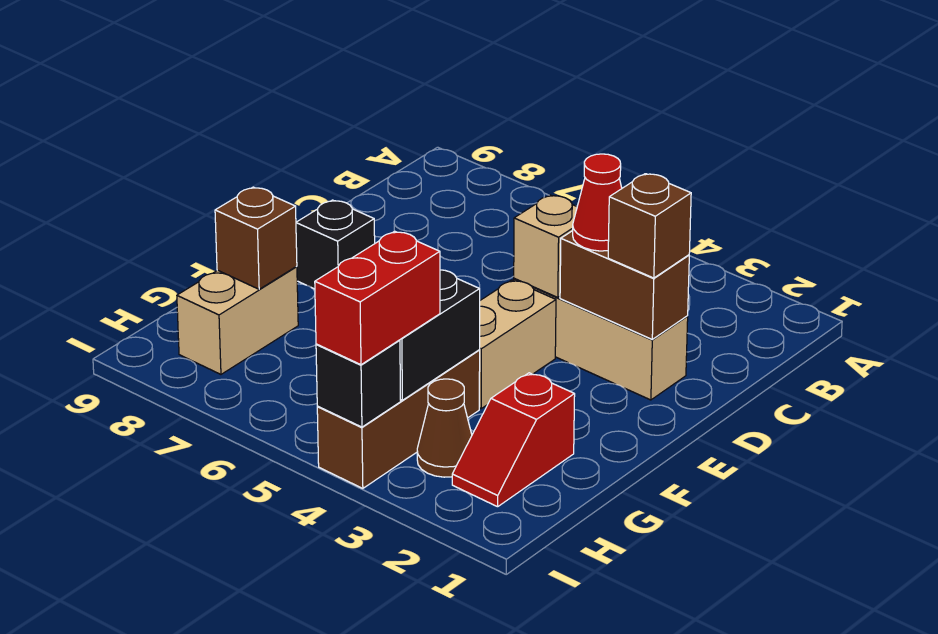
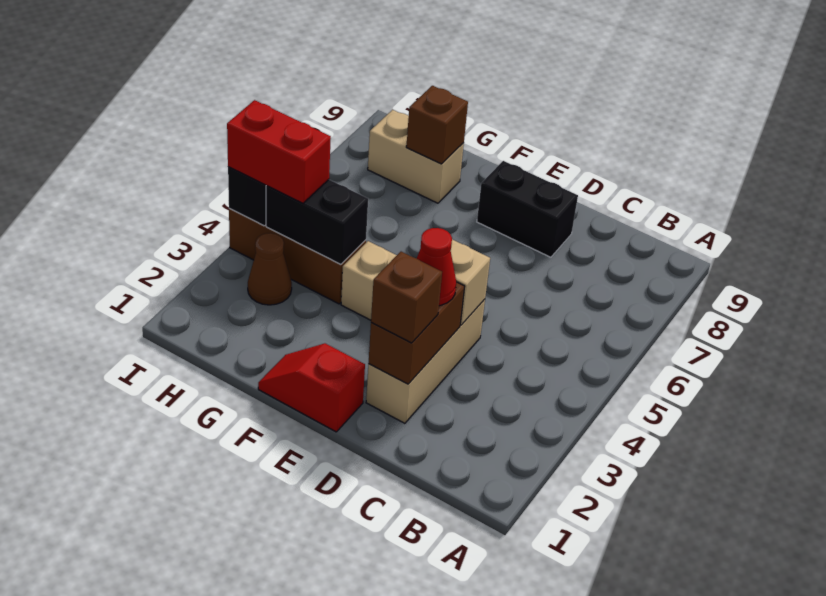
black brick E8 level 1 -> black brick D8:E8 level 1
red slope G2:H2 level 1 top G -> red slope E1:F1 level 1 top E

